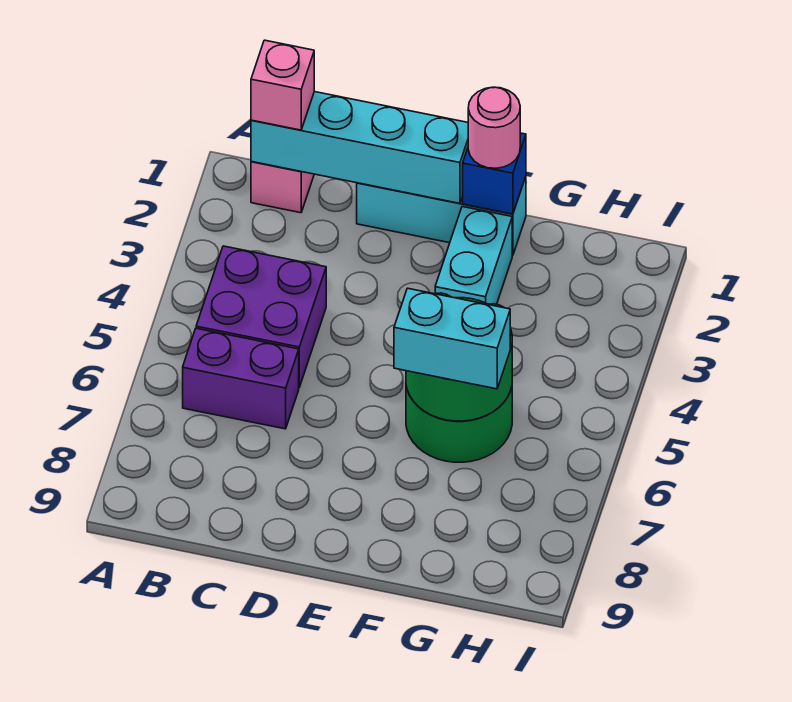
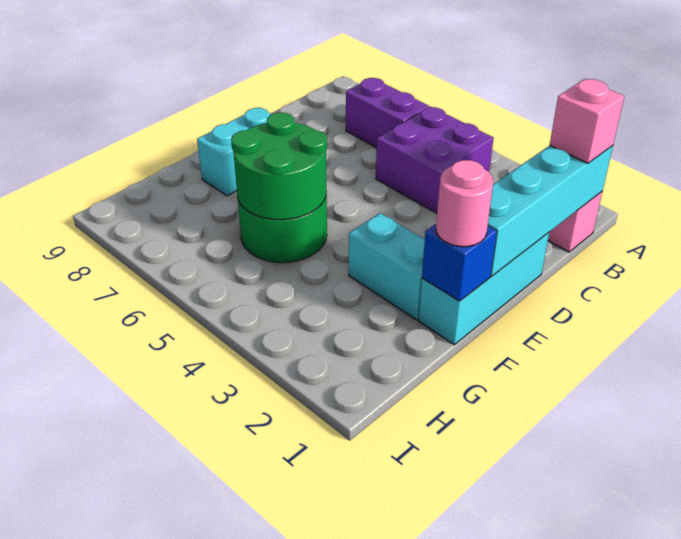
purple brick B6:C6 level 1 -> purple brick B6:B7 level 1
cyan brick F6:G6 level 3 -> cyan brick E8:F8 level 1

